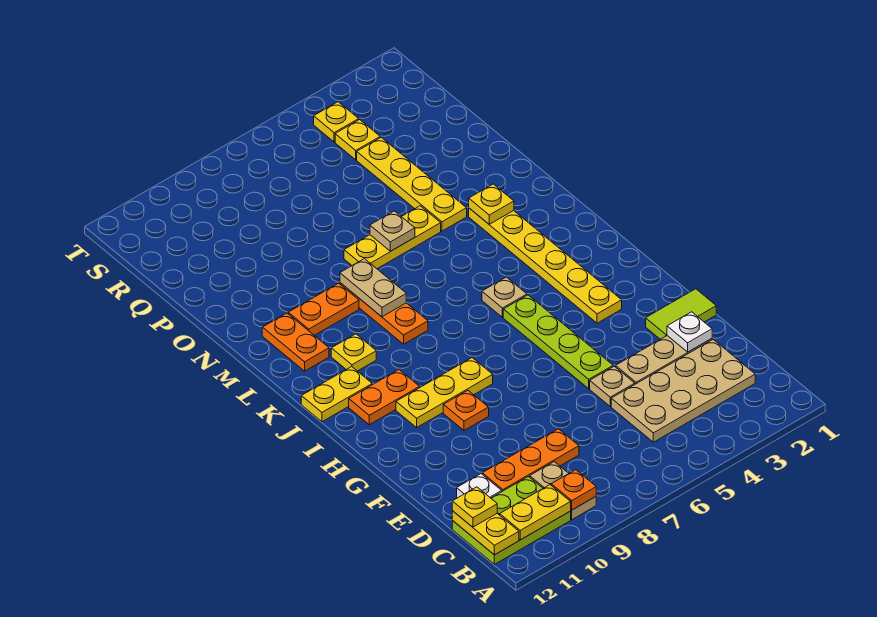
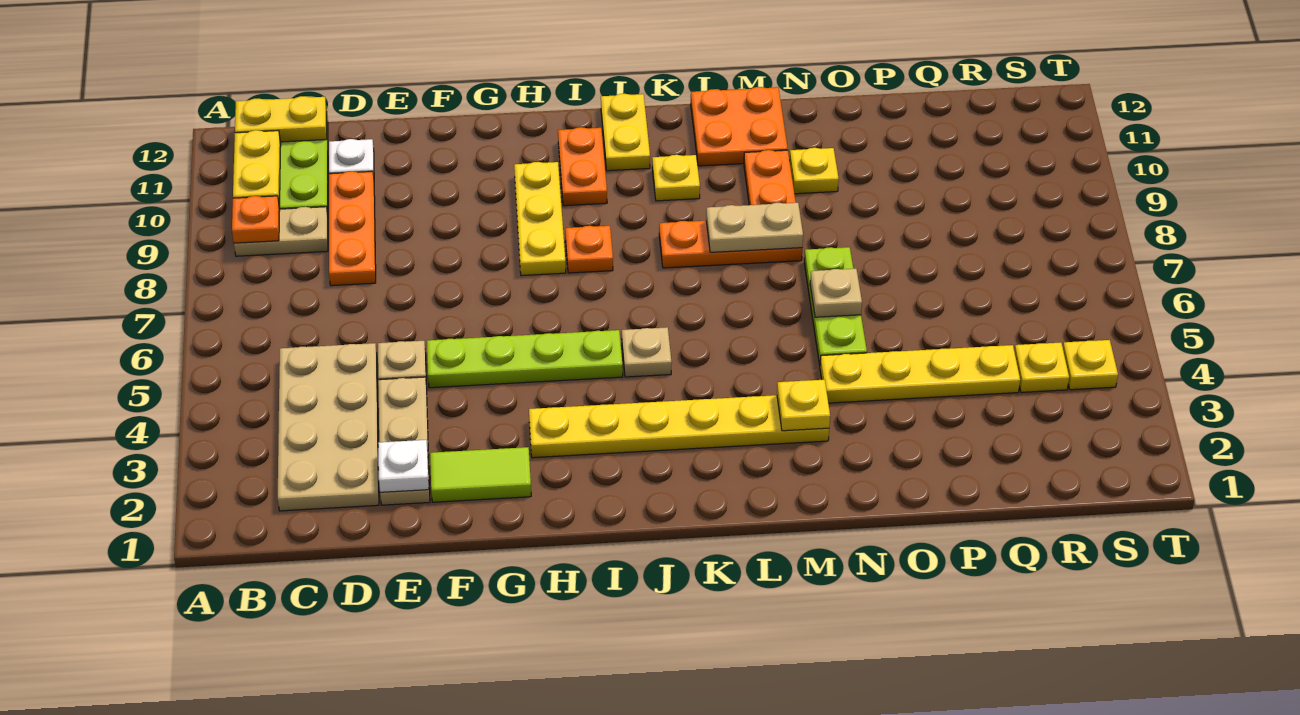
yellow plate C12 level 3 -> yellow plate N10 level 1
lime tile F1:F2 level 1 -> lime tile F2:G2 level 1
orange plate G9 level 1 -> orange plate I8 level 1
orange plate L11:M11 level 1 -> orange plate L11:M12 level 1
yellow plate N5:N7 level 1 -> lime plate N5:N7 level 1

